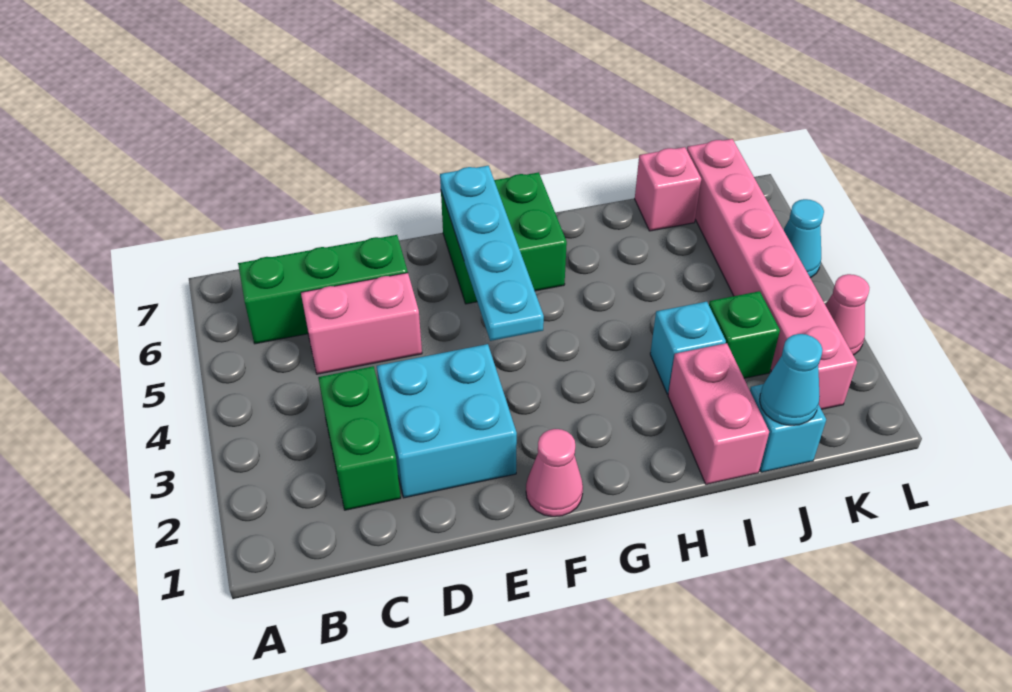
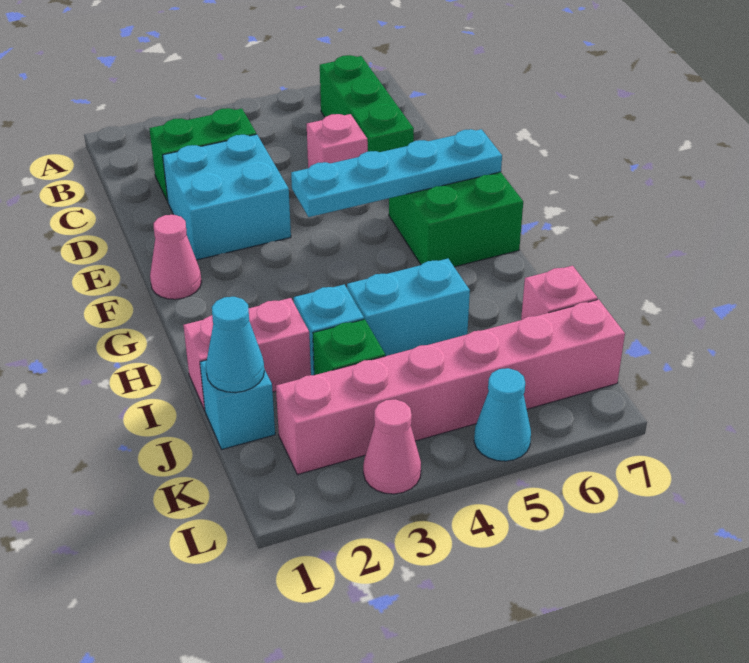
pink brick C5:D5 level 1 -> pink brick D5 level 1
none -> cyan brick I4:I5 level 1

